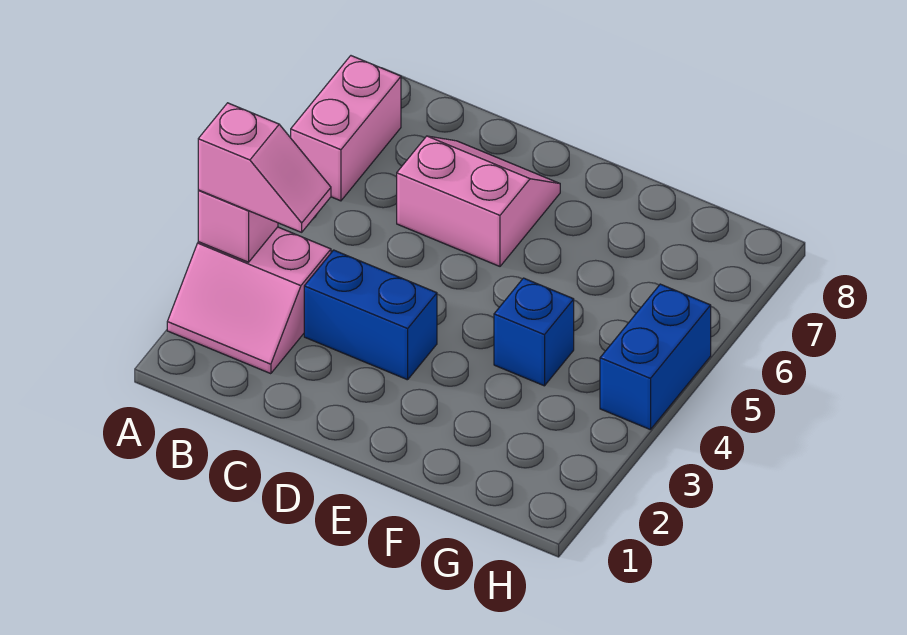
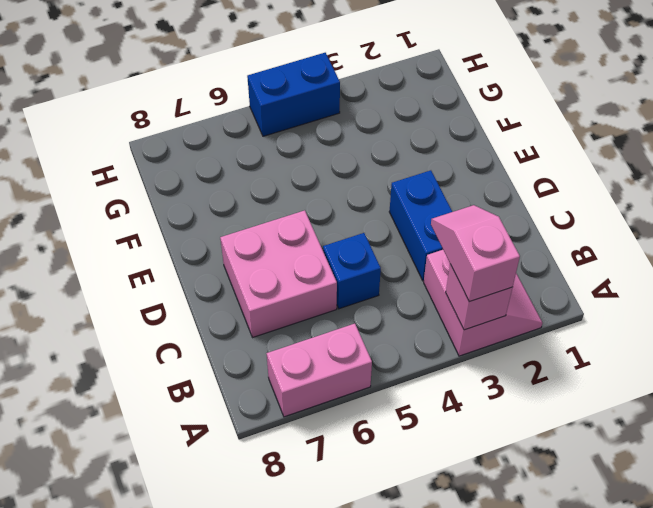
pink slope C6:D7 level 1 top 6 -> pink brick C6:D7 level 1
blue brick F4 level 1 -> blue brick C5 level 1

